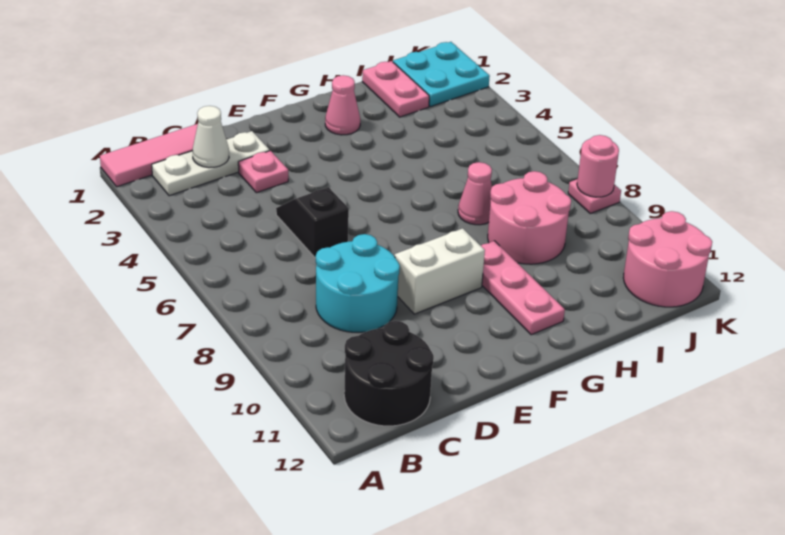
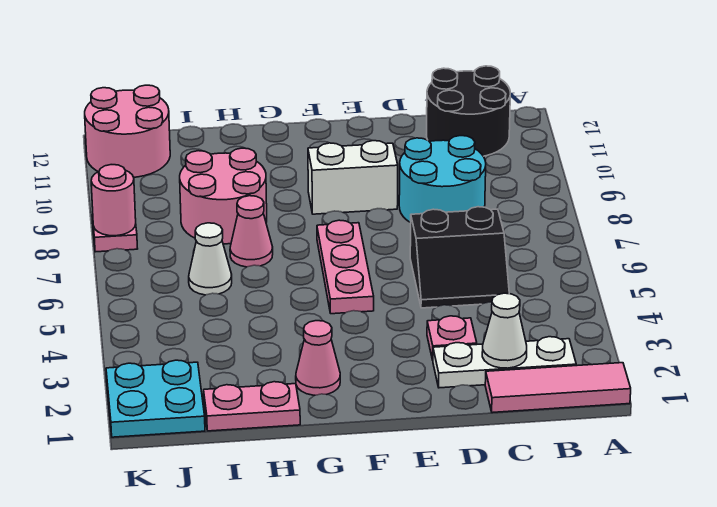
black slope D5:D6 level 1 top 6 -> black slope C5:D6 level 1 top 6
pink plate G9:G11 level 1 -> pink plate F5:F7 level 1
pink plate I1:I2 level 1 -> pink plate H1:I1 level 1
none -> white cone I6 level 1

